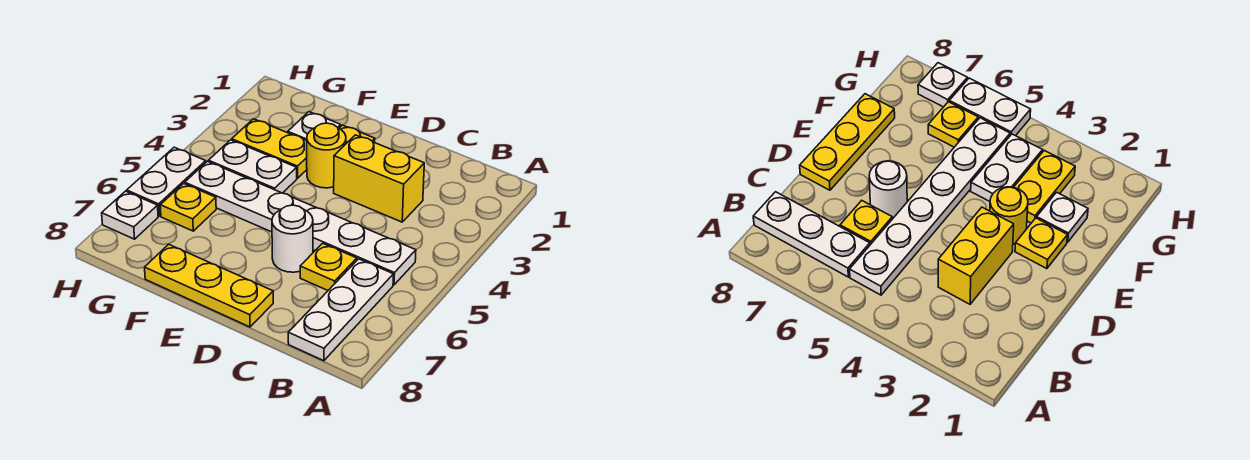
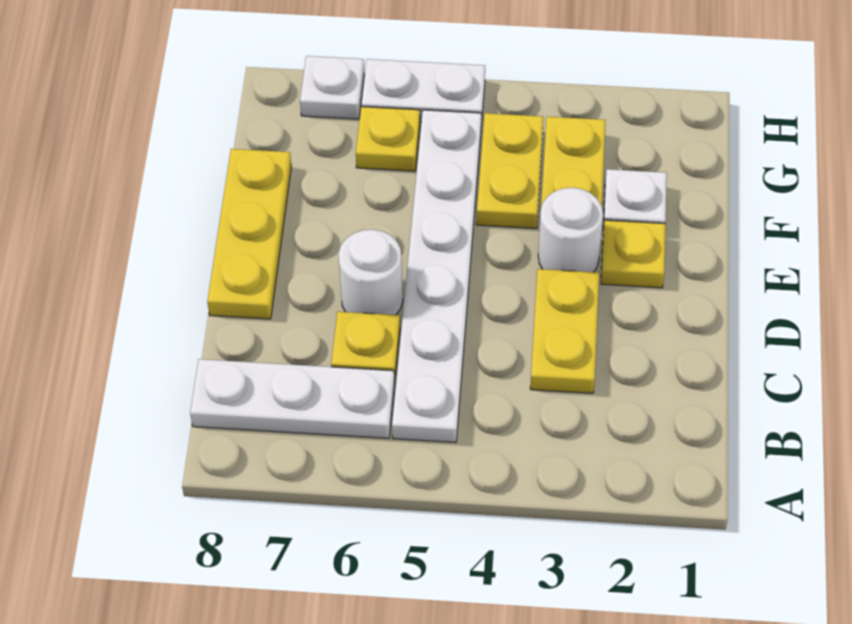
yellow brick C3:D3 level 1 -> yellow plate C3:D3 level 1
yellow round brick E3 level 1 -> white round brick E3 level 1
white plate F4:G4 level 1 -> yellow plate F4:G4 level 1

